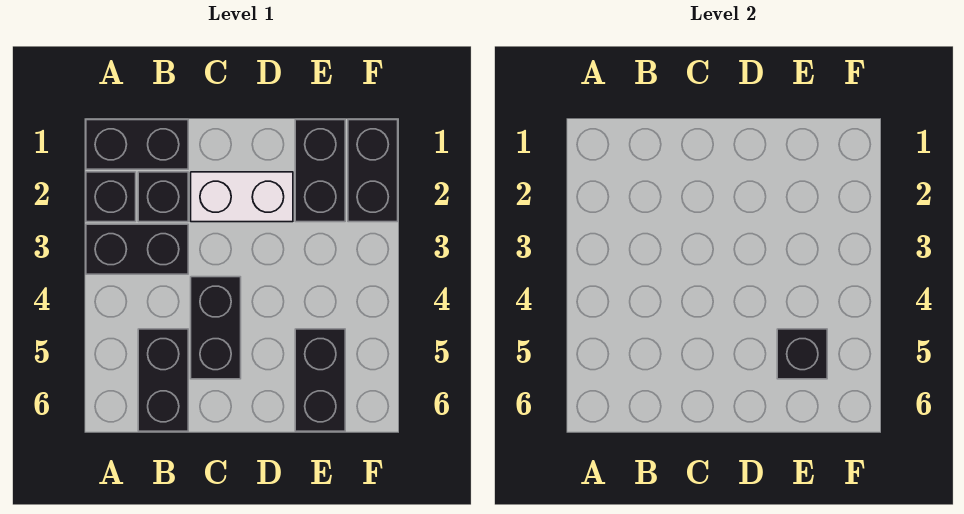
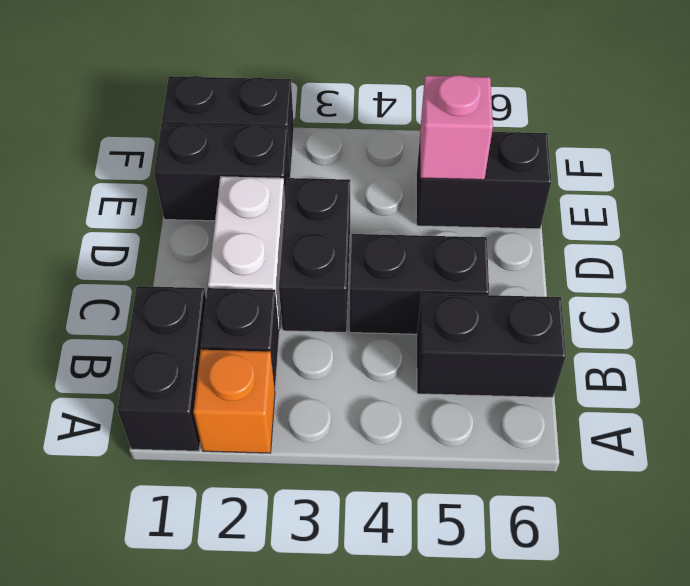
black brick A2 level 1 -> orange brick A2 level 1
black brick A3:B3 level 1 -> black brick C3:D3 level 1
black brick E5 level 2 -> pink brick E5 level 2

